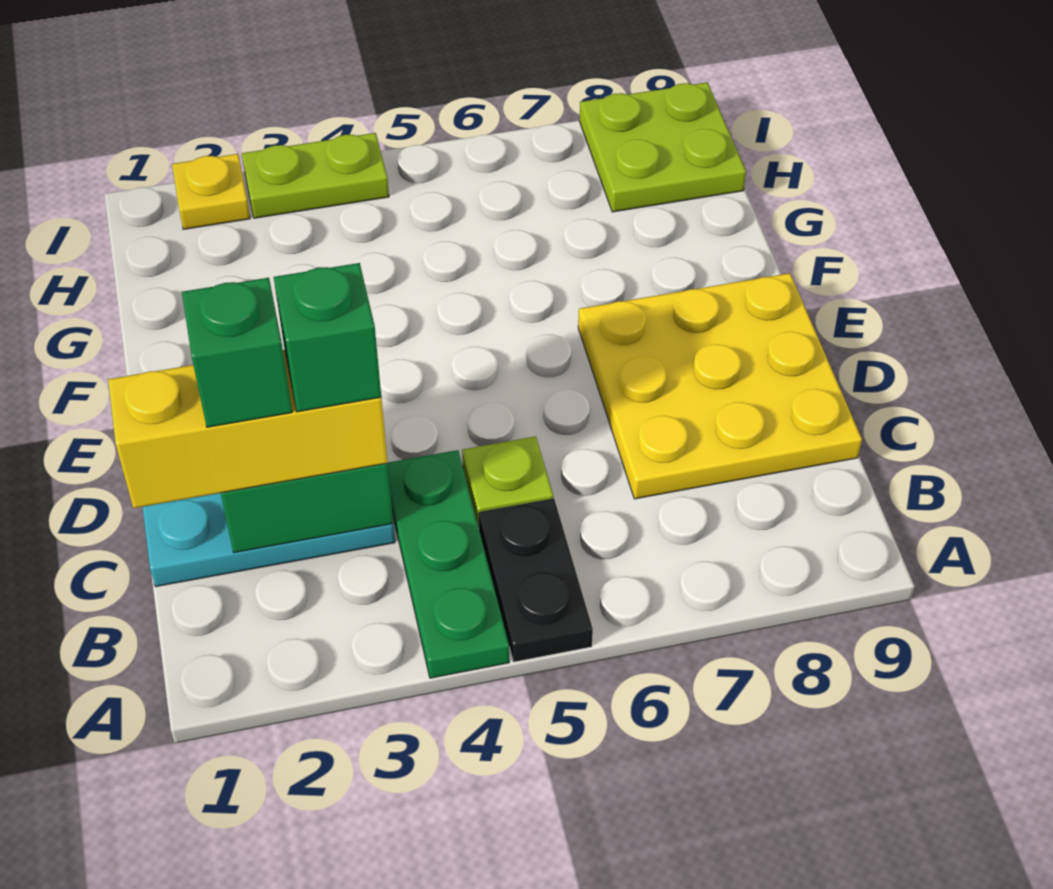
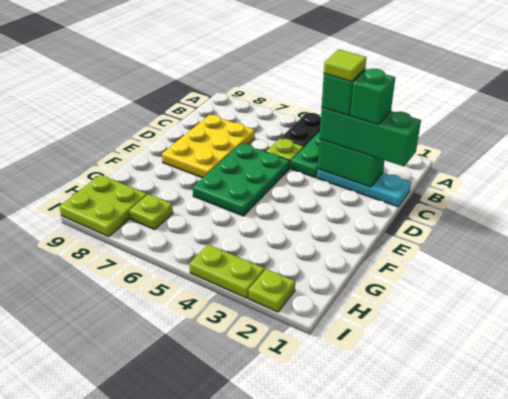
yellow brick C1:C3 level 3 -> green brick C1:C3 level 3
none -> lime tile C3 level 5
yellow plate C7:E9 level 1 -> yellow plate C7:E8 level 1
none -> green plate D5:F6 level 1
none -> lime plate H7 level 1
yellow plate I2 level 1 -> lime plate I2 level 1

